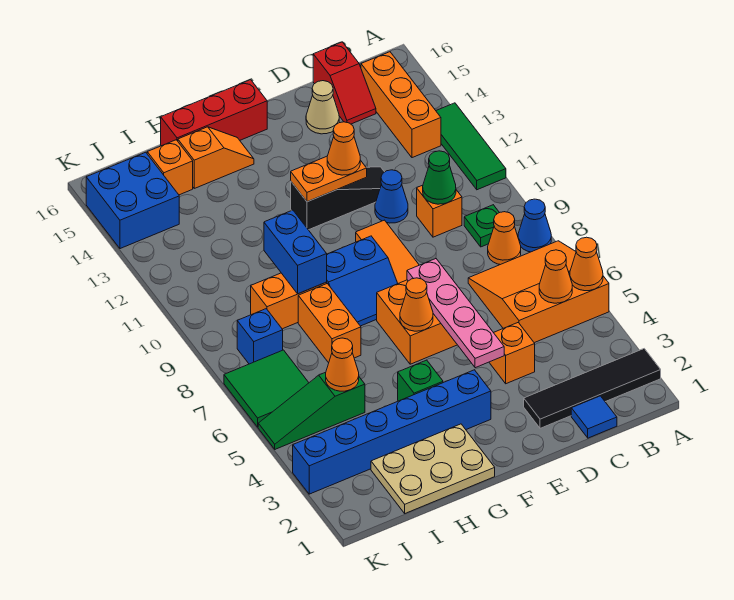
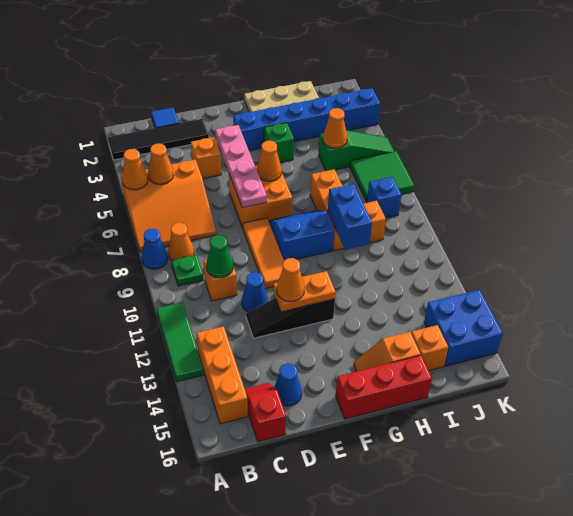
tan cone D15 level 1 -> blue cone D15 level 1

